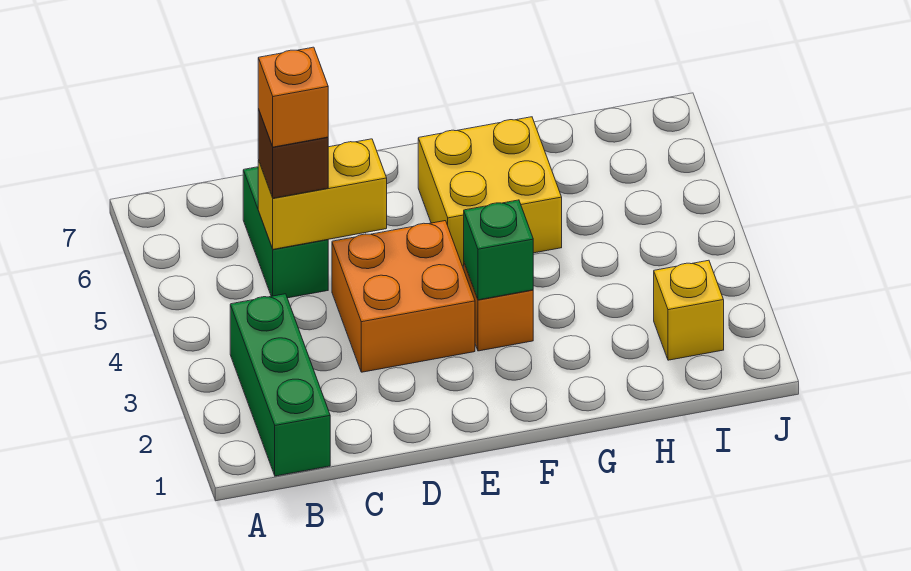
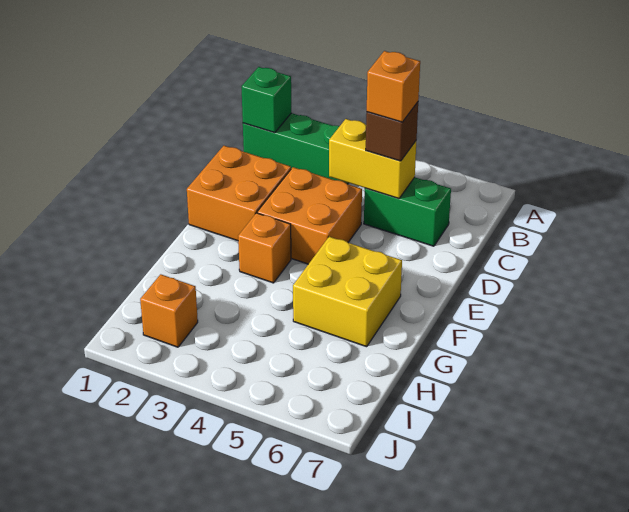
yellow brick C5:D5 level 2 -> yellow brick C4:C5 level 2
none -> orange brick D1:E2 level 1
green brick F3 level 2 -> green brick B1 level 2
yellow brick I2 level 1 -> orange brick I2 level 1

